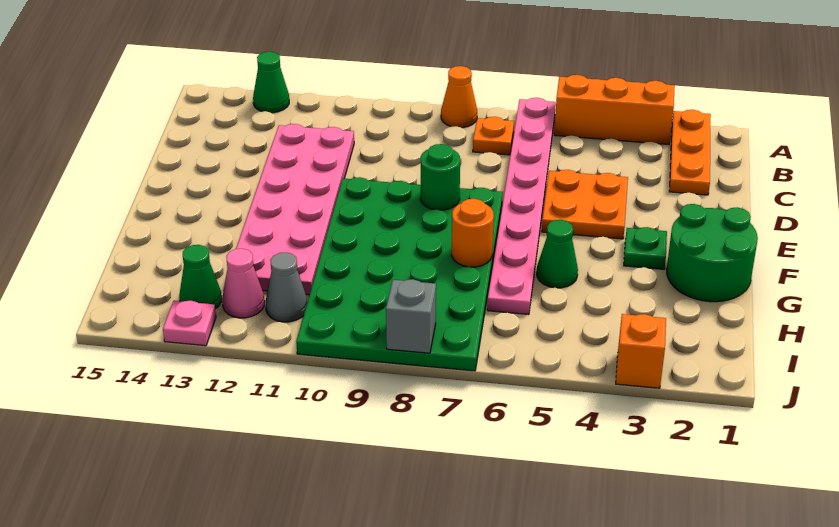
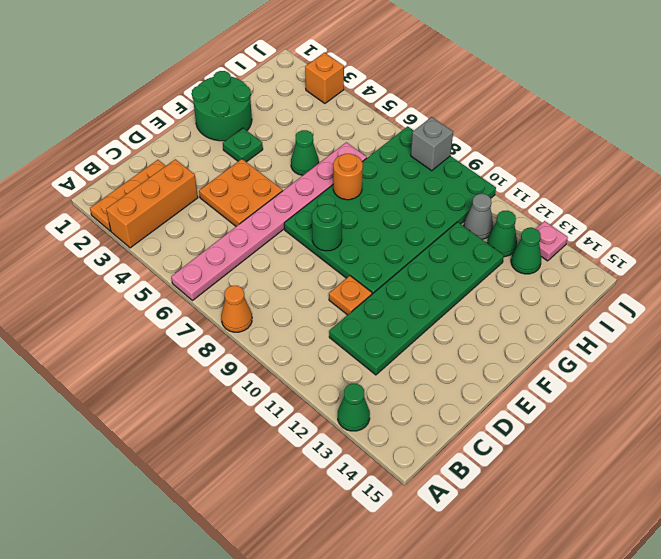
orange brick A3:A5 level 1 -> orange brick A3:C3 level 1
orange plate B7 level 1 -> orange plate D10 level 1
pink plate C11:H12 level 1 -> green plate C11:H12 level 1
pink cone I12 level 1 -> green cone I12 level 1

